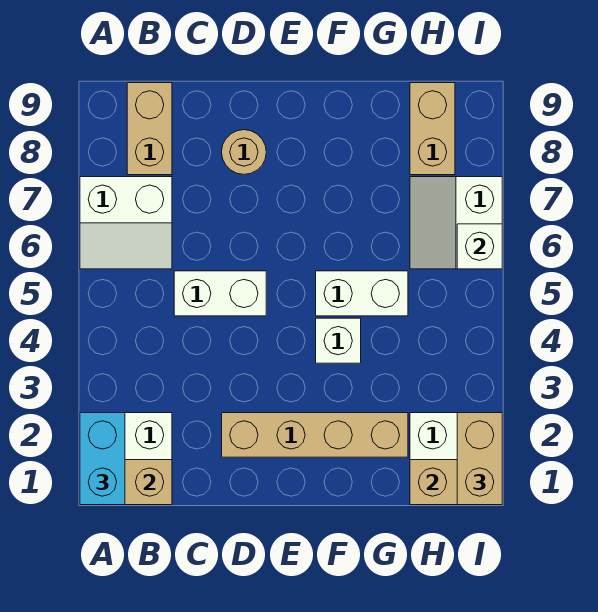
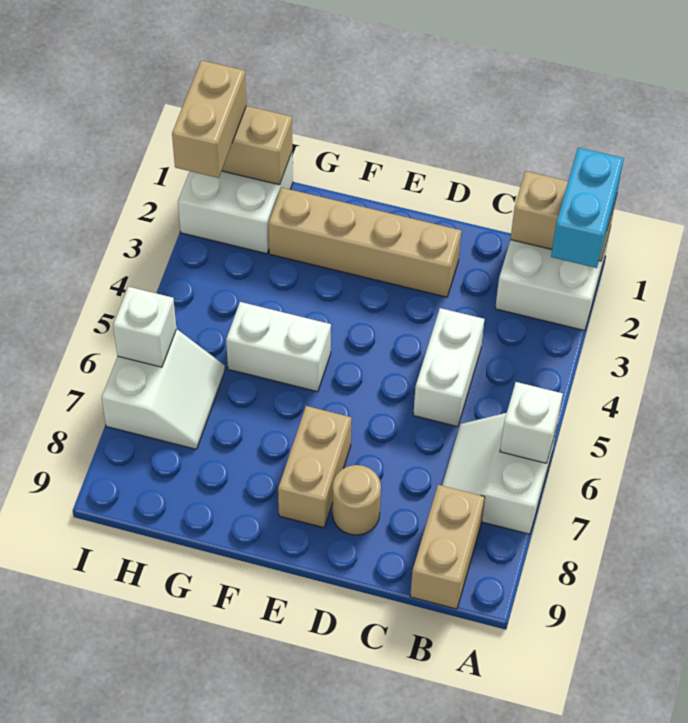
white slope A6:B7 level 1 top 7 -> white slope A6:B7 level 1 top A
white brick C5:D5 level 1 -> white brick C4:C5 level 1
white brick F4 level 1 -> white brick A6 level 2
tan brick H8:H9 level 1 -> tan brick E7:E8 level 1

